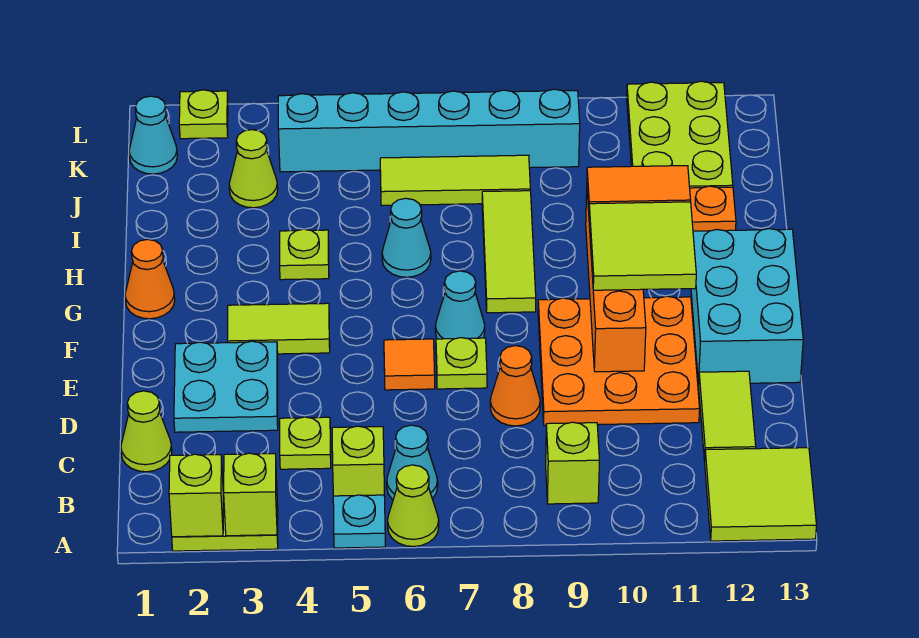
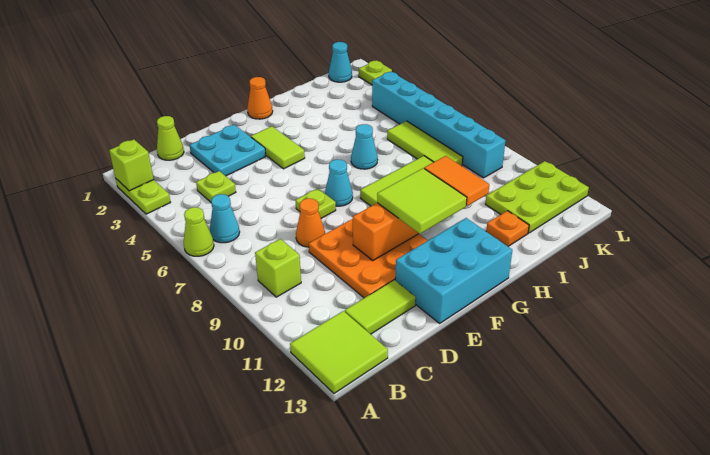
lime brick A3 level 2 -> none
cyan plate A5 level 1 -> none
lime brick B5 level 1 -> none
orange tile E6 level 1 -> none
lime plate H4 level 1 -> none
lime cone J3 level 1 -> none

